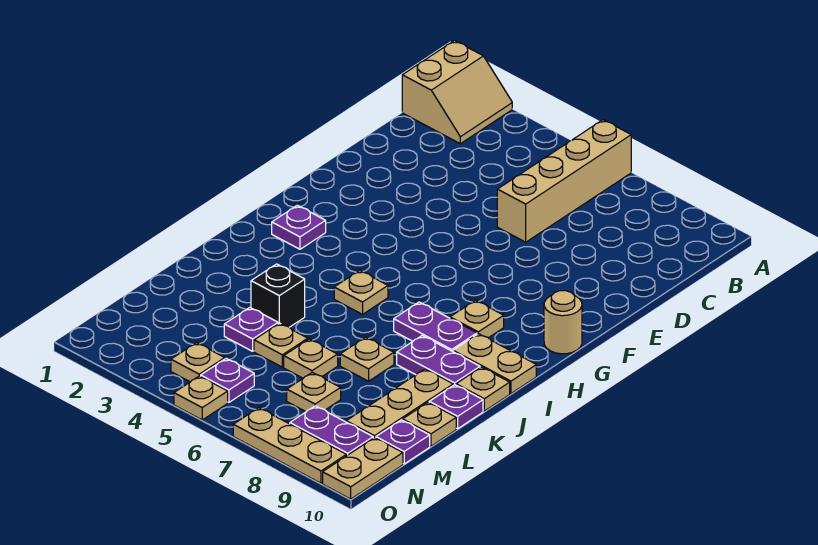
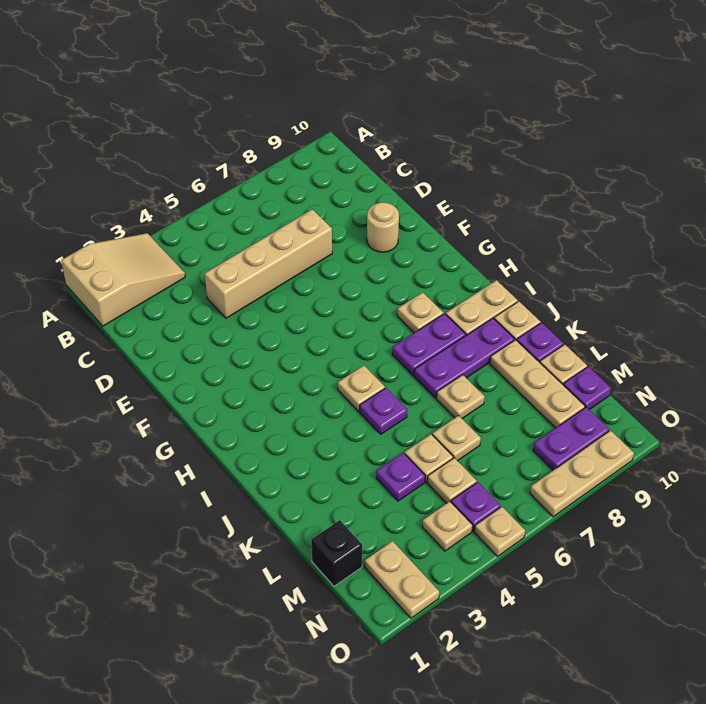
tan slope A1:B2 level 1 top 1 -> tan slope A1:B3 level 1 top 1
tan brick A6:D6 level 1 -> tan brick D4:D7 level 1
tan round brick G10 level 1 -> tan round brick E9 level 1
purple plate H2 level 1 -> purple plate J5 level 1
purple plate J8:J9 level 1 -> purple plate J7:J9 level 1
black brick K4 level 1 -> black brick M1 level 1
tan plate M7 level 1 -> tan plate M5 level 1
tan plate N10:O10 level 1 -> tan plate N2:O2 level 1

